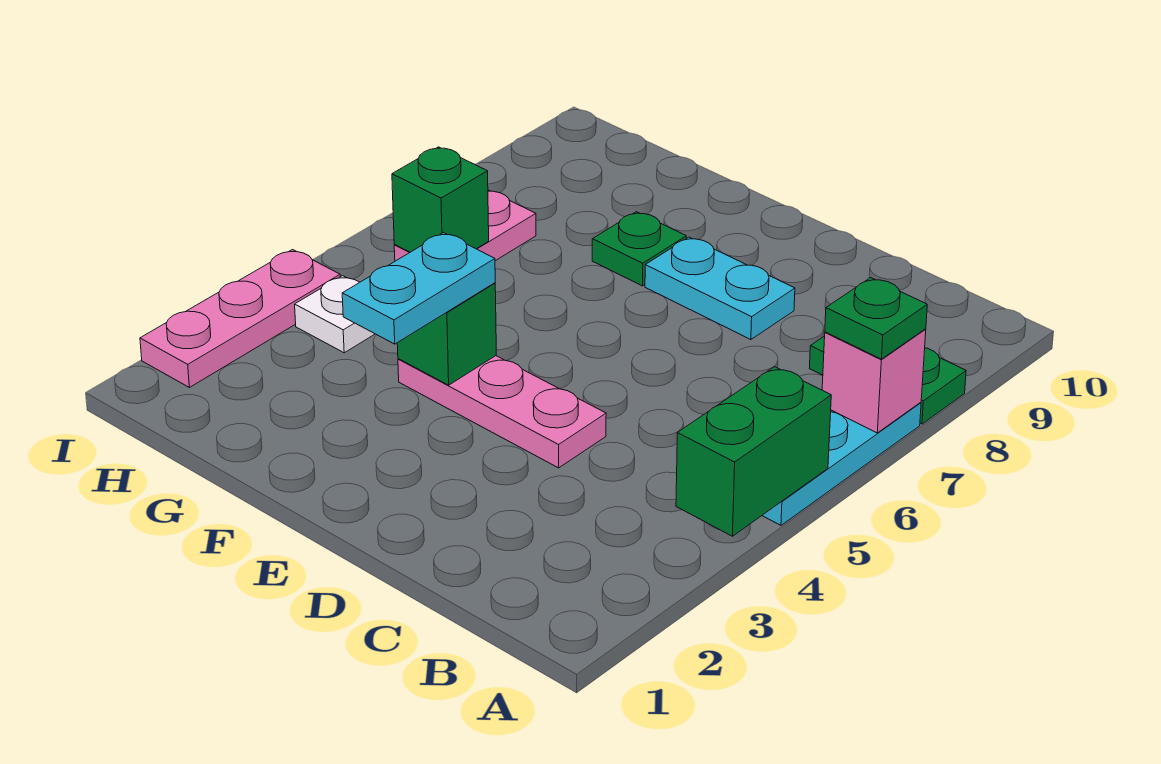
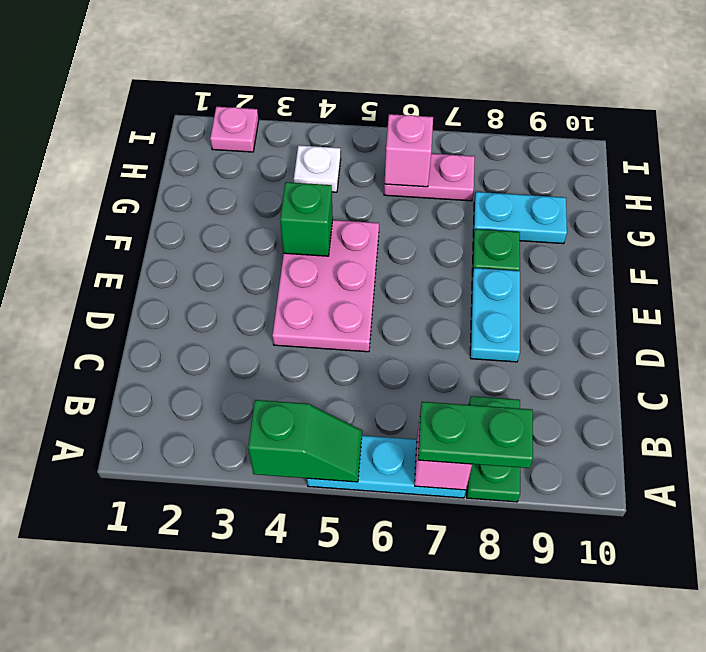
green brick A4:A5 level 2 -> green slope A4:A5 level 2 top 4
green plate A7 level 3 -> green plate A7:A8 level 3
pink plate D4:F4 level 1 -> pink plate D4:F5 level 1
cyan plate F3:F4 level 3 -> cyan plate G8:G9 level 1
green brick H6 level 2 -> pink brick H6 level 2
pink plate I2:I4 level 1 -> pink plate I2 level 1

